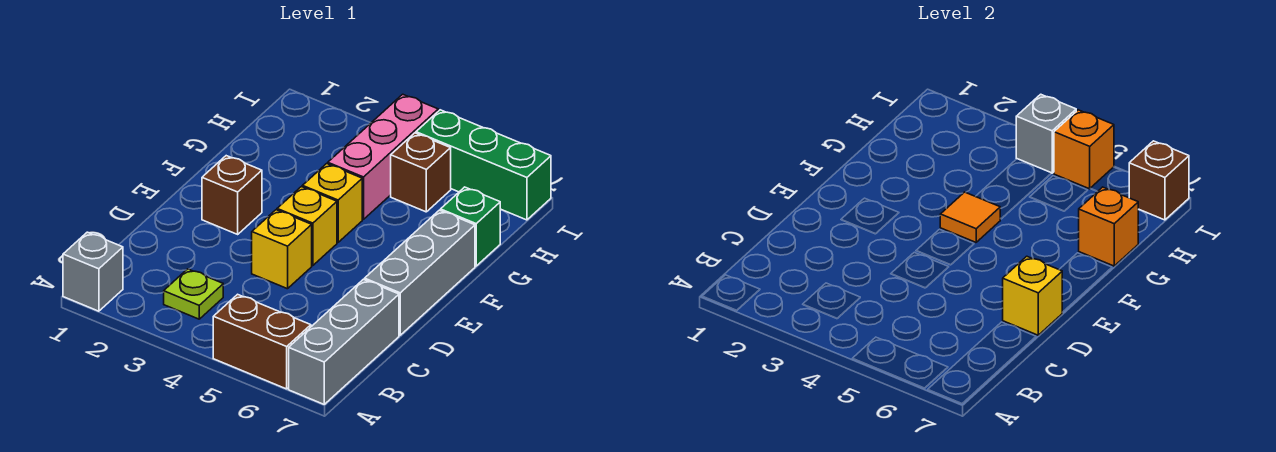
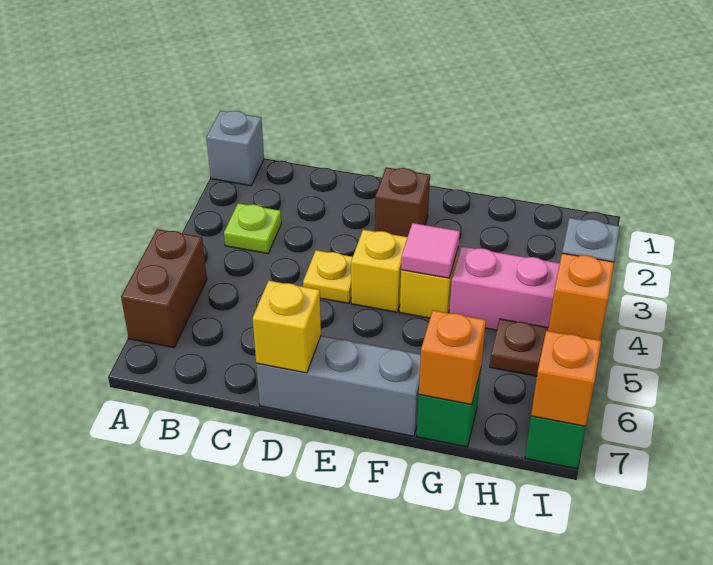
grey brick A7:C7 level 1 -> none
yellow brick D4 level 1 -> yellow plate D4 level 1
orange tile F4 level 2 -> pink tile F4 level 2
brown brick H5 level 1 -> brown plate H5 level 1
brown brick I7 level 2 -> orange brick I7 level 2

